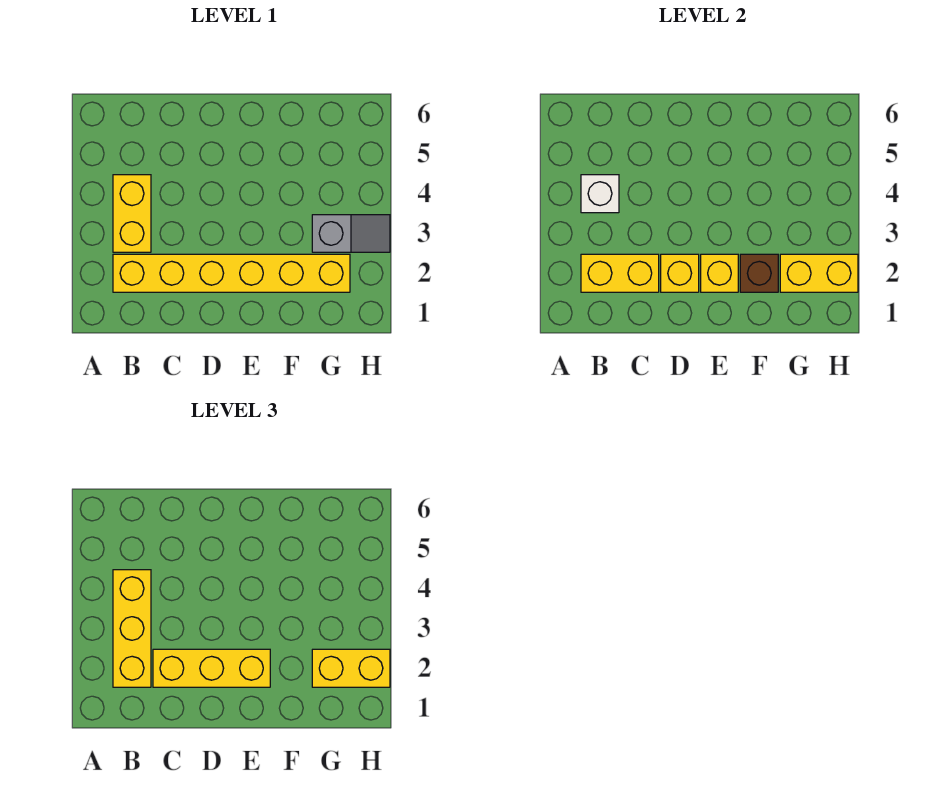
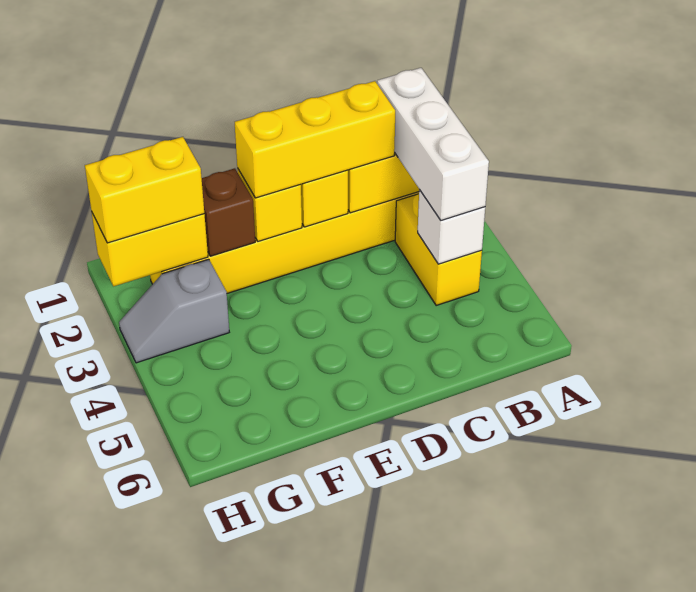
yellow brick B2:B4 level 3 -> white brick B2:B4 level 3

